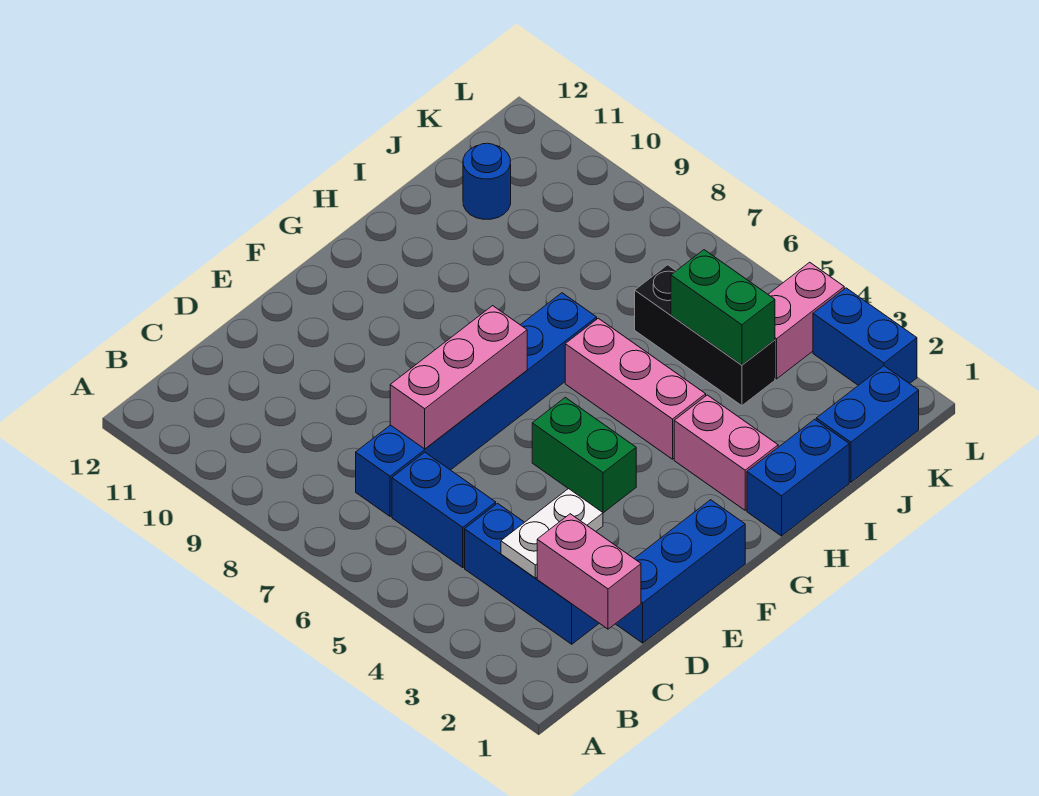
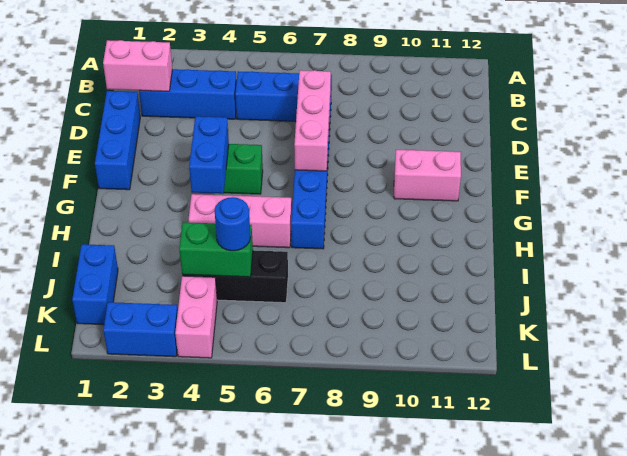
white plate C3:D3 level 2 -> none
blue brick H1:I1 level 1 -> blue brick F4:G4 level 2
pink brick H2:H3 level 1 -> pink brick F10:F11 level 1
blue round brick J11 level 1 -> blue round brick J5 level 3

